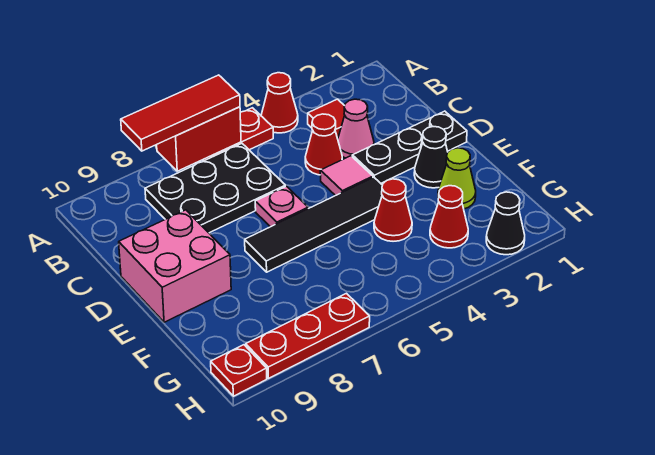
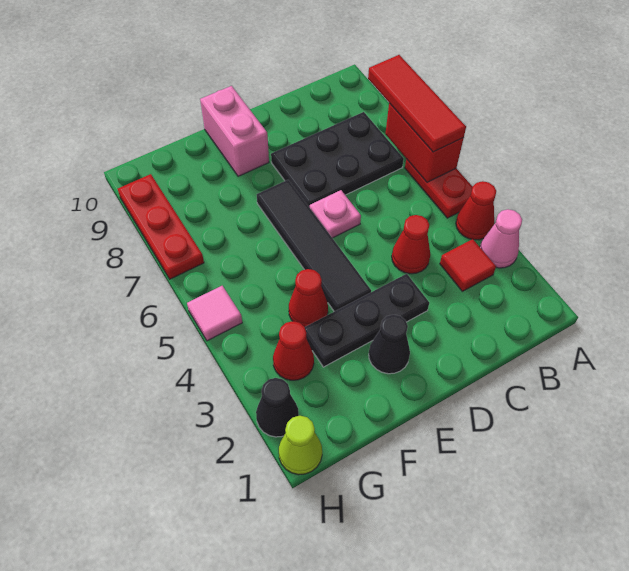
black plate B6:C8 level 1 -> black plate B7:D8 level 1
pink cone C3 level 1 -> pink cone A3 level 1
black plate D1:D3 level 1 -> black plate D3:F3 level 1
pink tile D4 level 1 -> pink tile H5 level 1
pink brick D9:E10 level 1 -> pink brick E9:E10 level 1
lime cone F2 level 1 -> lime cone H1 level 1
red plate H10 level 1 -> none

